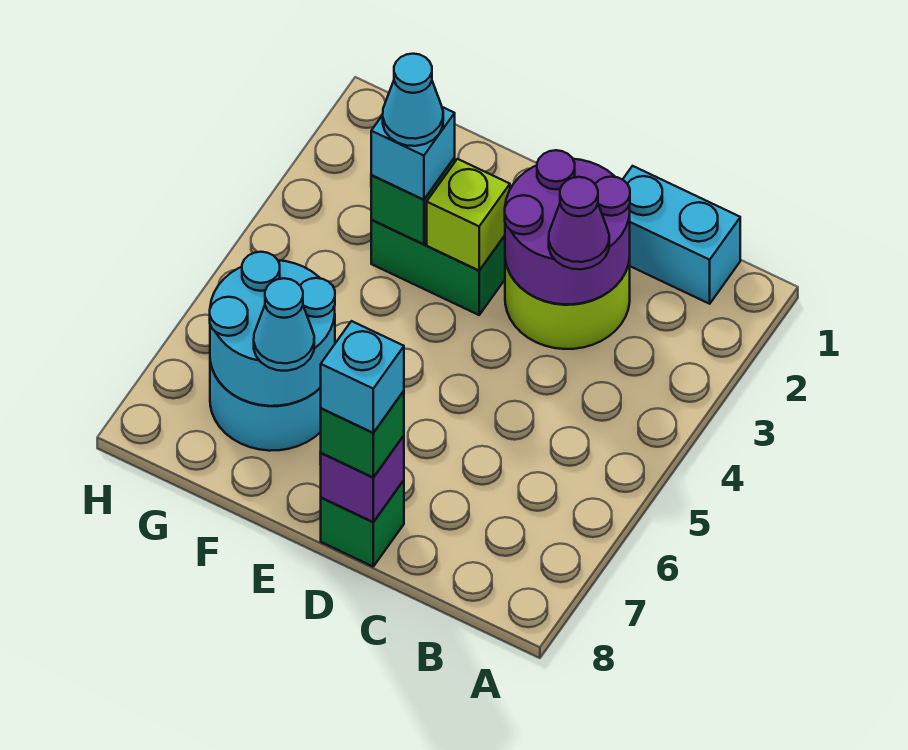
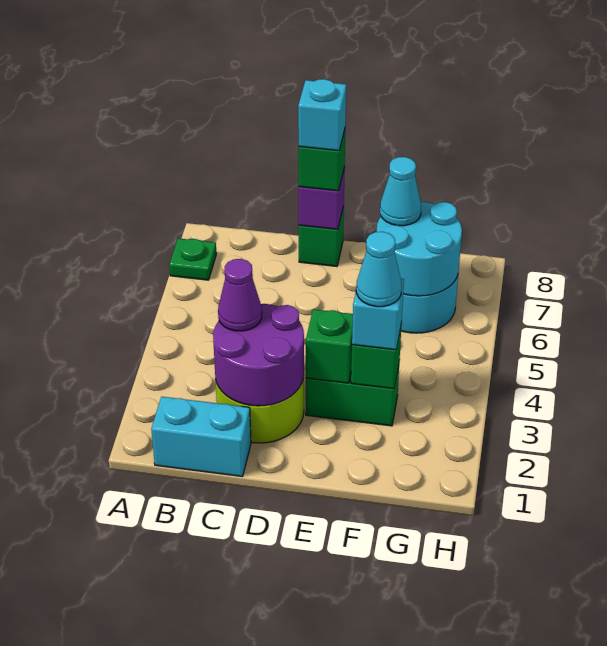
none -> green plate A7 level 1
lime brick E3 level 2 -> green brick E3 level 2

